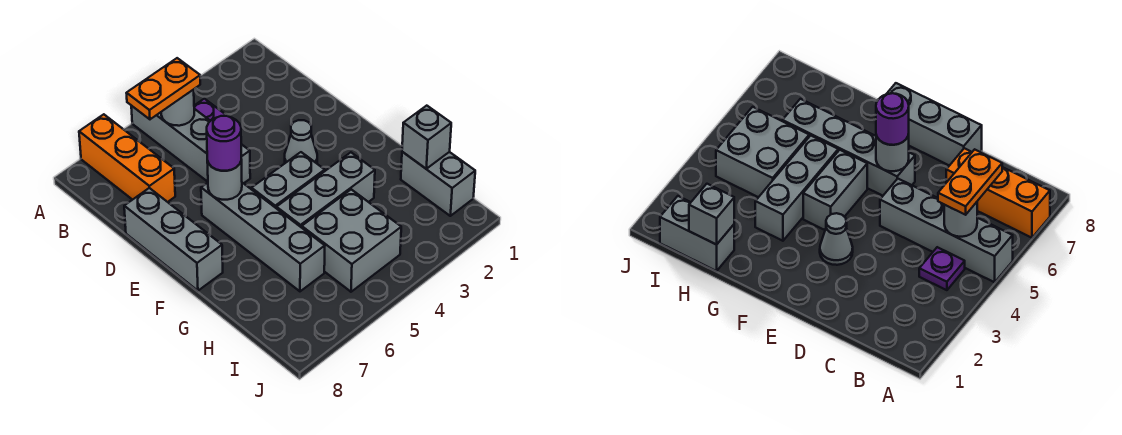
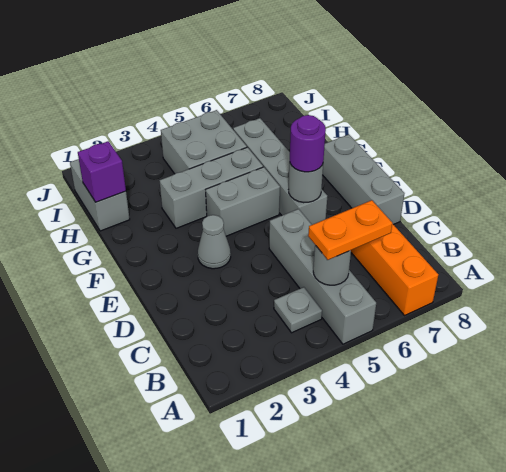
purple plate B4 level 1 -> grey plate B4 level 1
grey brick H1 level 2 -> purple brick H1 level 2

